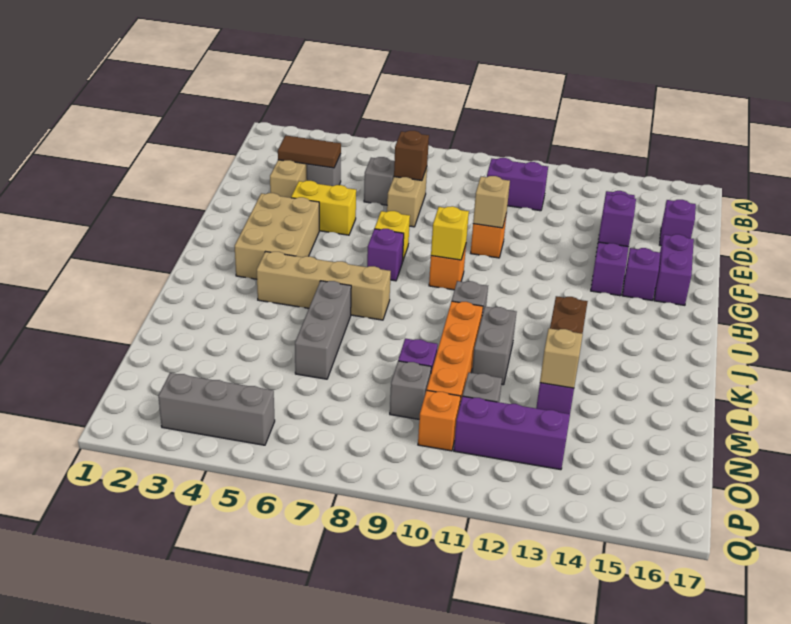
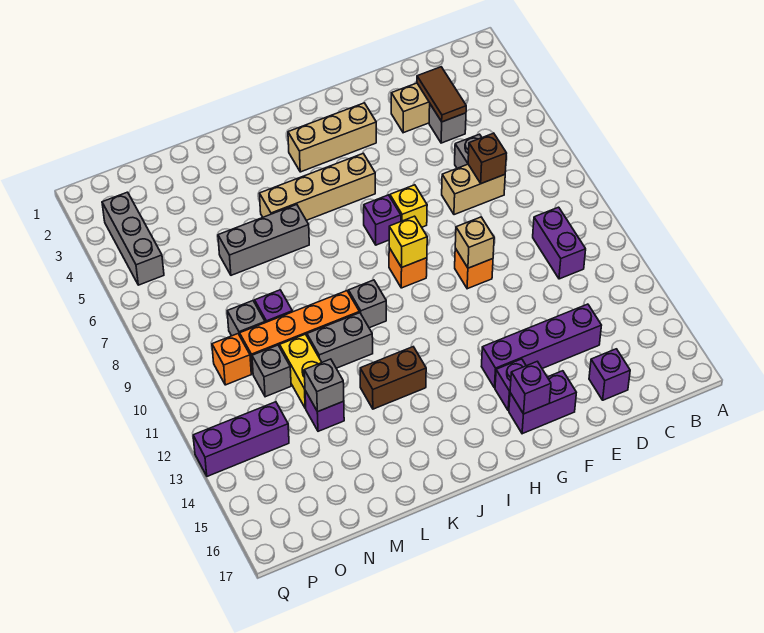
yellow brick F4:F5 level 1 -> yellow brick M11:M12 level 1
purple brick F14 level 2 -> purple brick G16 level 2
tan brick G3:I4 level 1 -> tan brick G3:I3 level 1
tan brick J4:J7 level 1 -> tan brick H5:K5 level 1
tan brick M13 level 2 -> grey brick M13 level 2
purple brick O11:O13 level 1 -> purple brick O13:Q13 level 1

